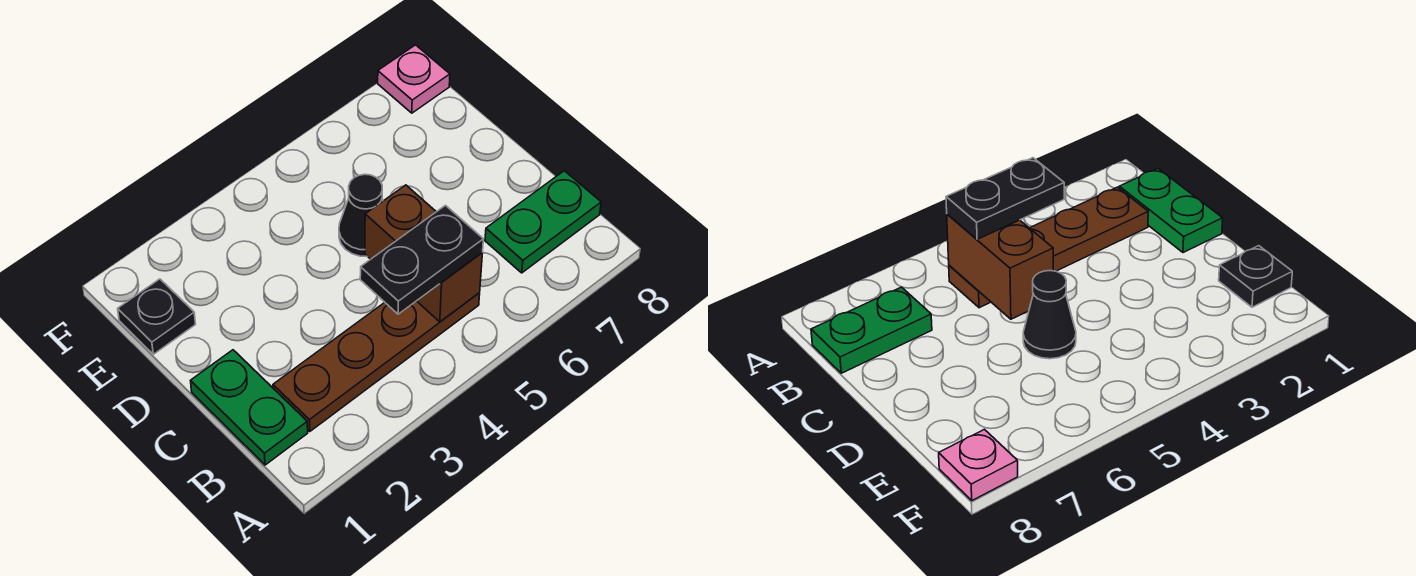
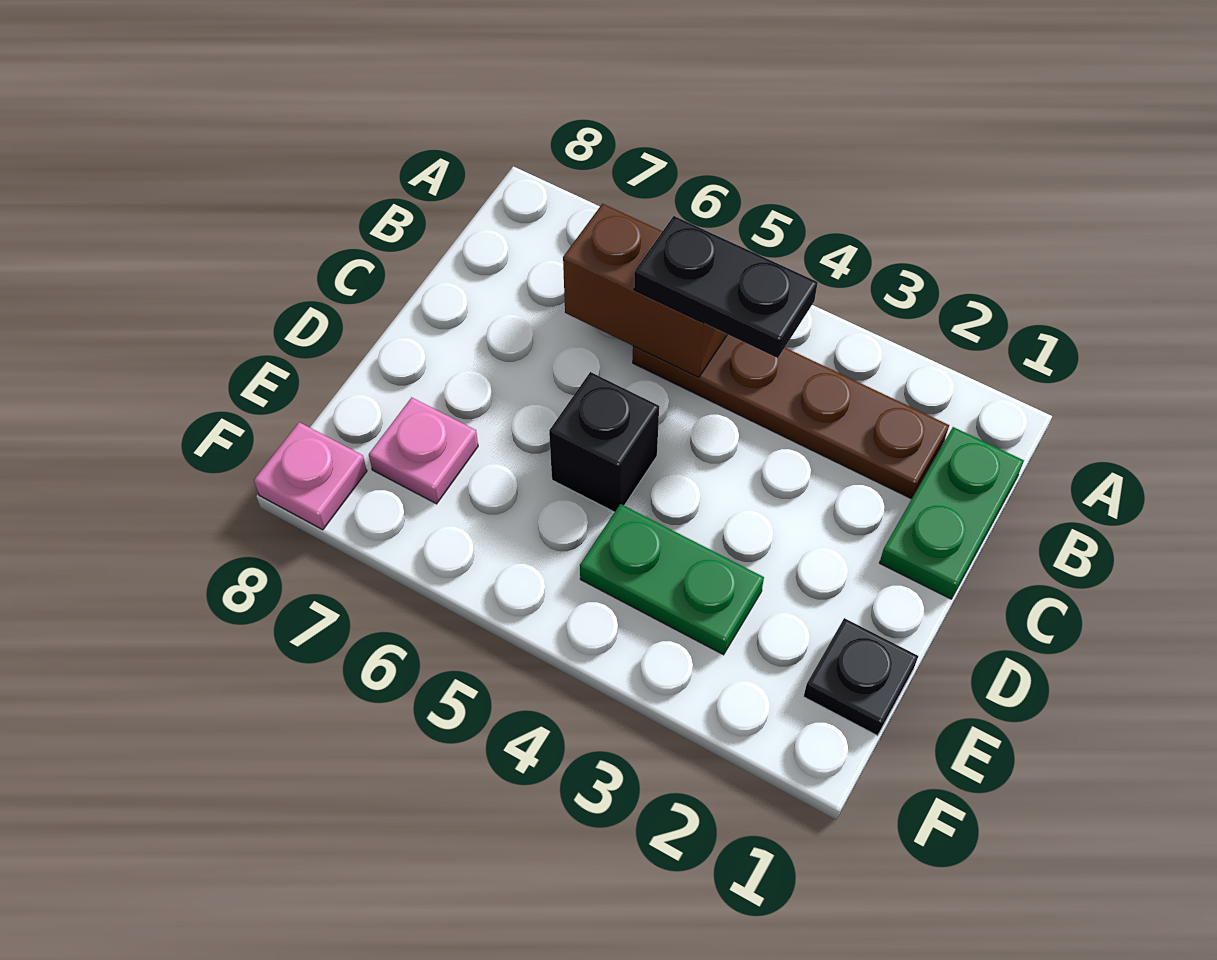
brown brick B5:C5 level 2 -> brown brick B5:B6 level 2
green plate B7:B8 level 1 -> green plate E3:E4 level 1
black cone D5 level 1 -> black brick D5 level 1
none -> pink plate E7 level 1

